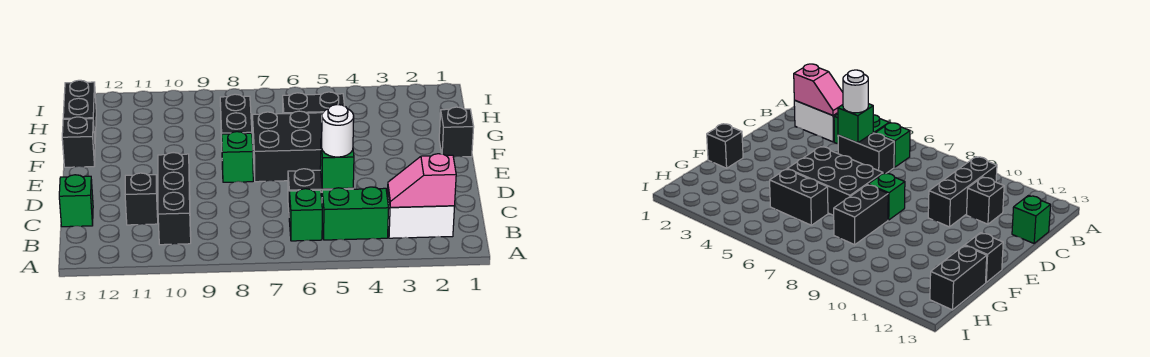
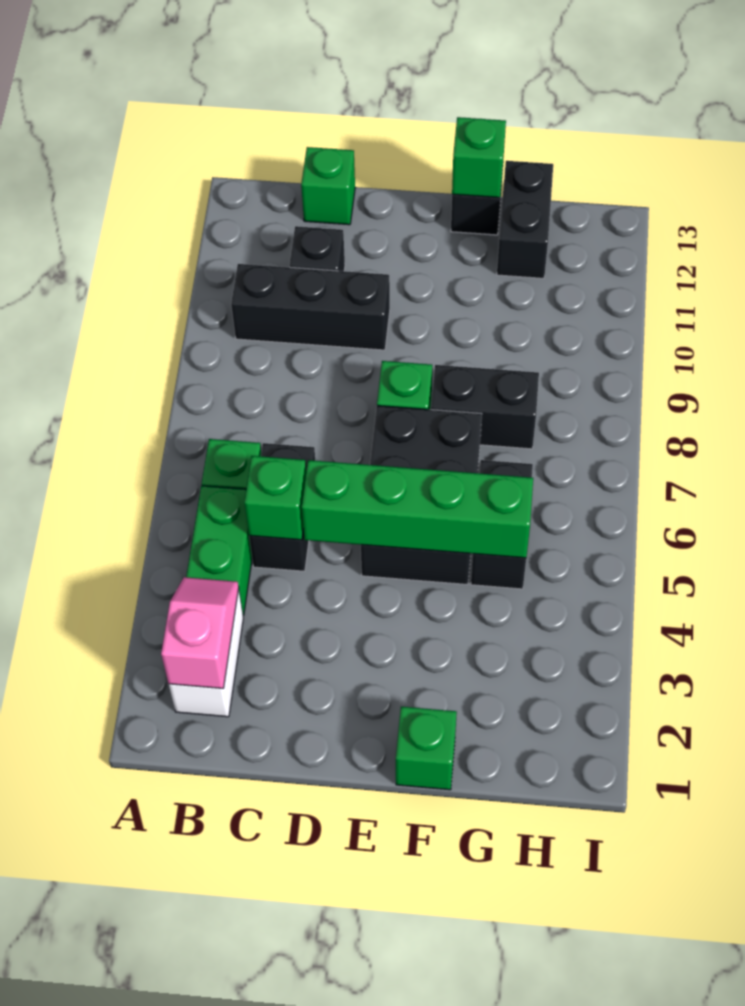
white round brick C5 level 3 -> none
none -> green brick D5:G5 level 2
black brick F1 level 1 -> green brick F1 level 1
none -> green brick F13 level 2
black brick G13:H13 level 1 -> black brick G12:G13 level 1

